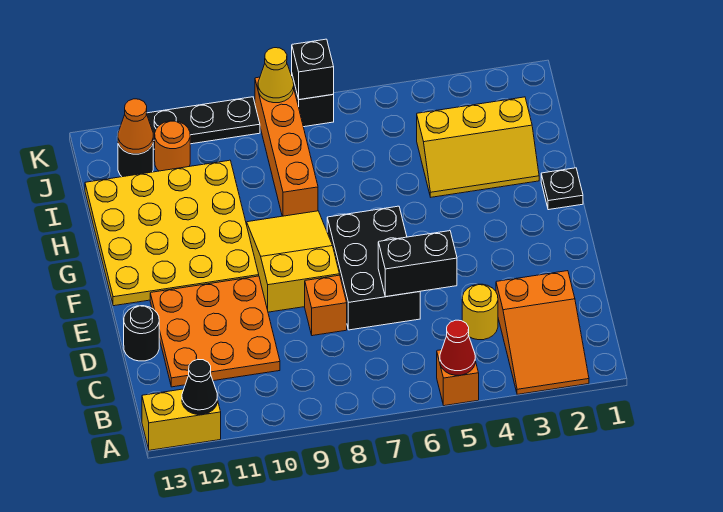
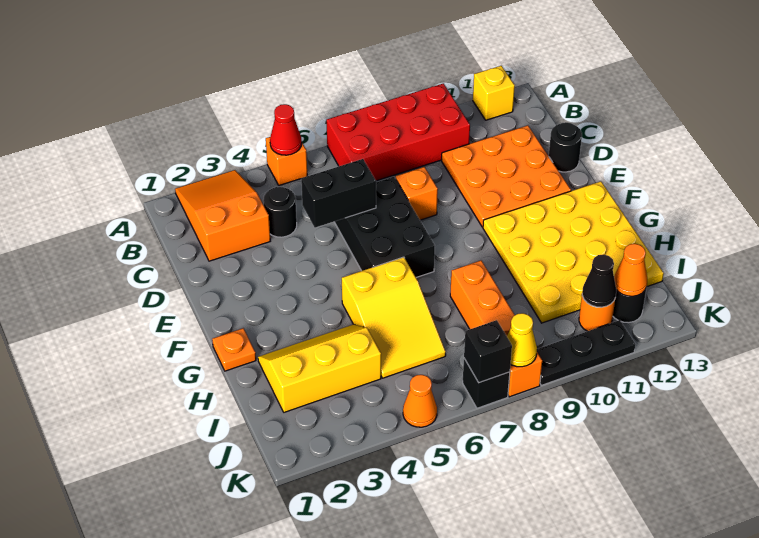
none -> red brick A7:B10 level 1
yellow brick A12:A13 level 1 -> yellow brick A12 level 1
black cone A12 level 2 -> black cone J11 level 2
yellow round brick C4 level 1 -> black round brick C4 level 1
yellow slope E8:G9 level 1 top E -> yellow slope G5:I6 level 1 top G
black plate G1 level 1 -> orange plate G1 level 1
none -> orange cone K5 level 1

